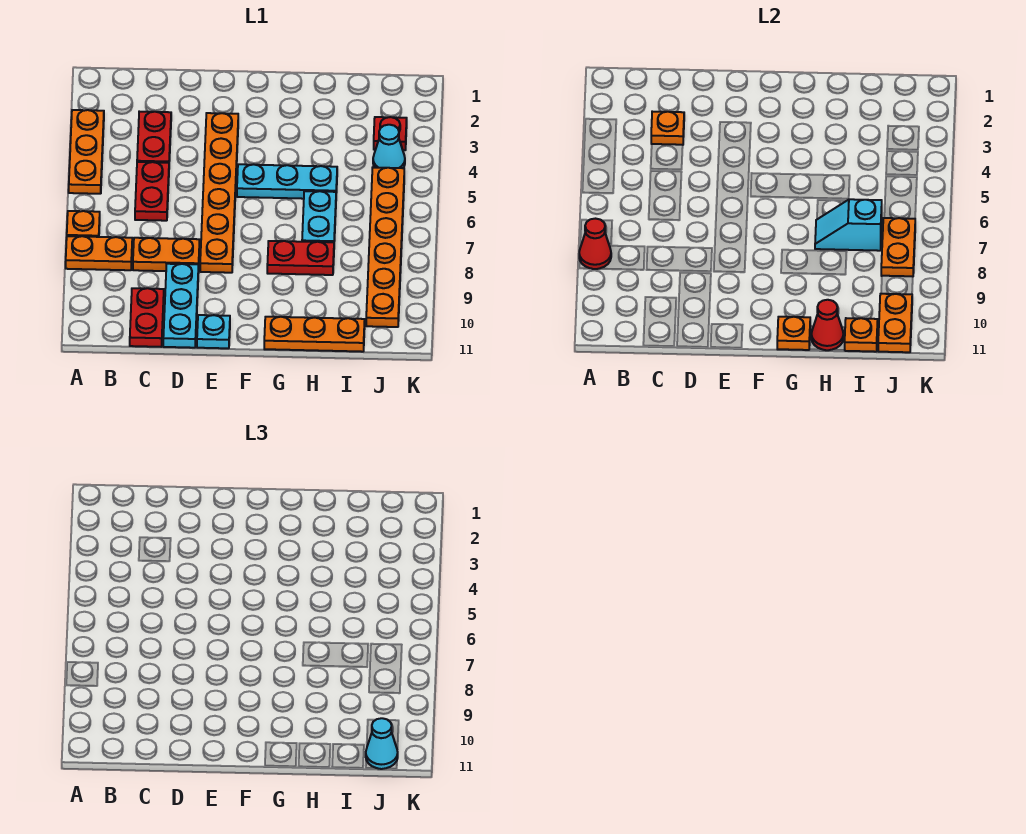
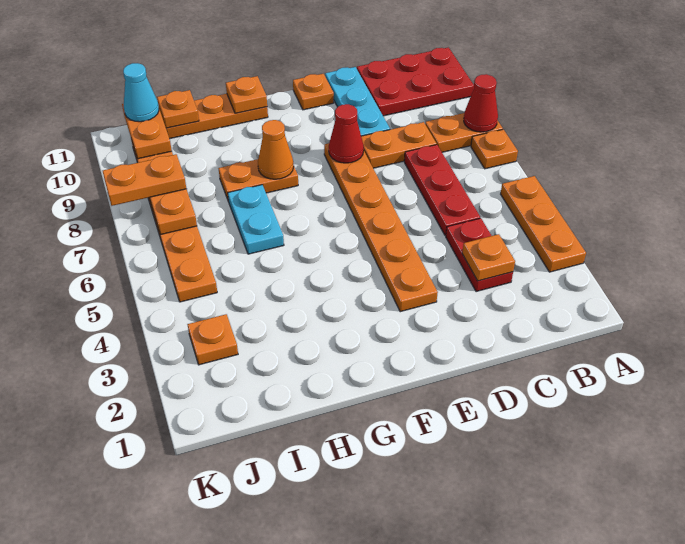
red plate C5:C6 level 1 -> red plate C5:C7 level 1
red plate C10:C11 level 1 -> red plate A10:C11 level 1
cyan plate E11 level 1 -> orange plate E11 level 1
cyan plate F5:H5 level 1 -> none
red plate G8:H8 level 1 -> orange plate G8:H8 level 1
none -> orange cone G8 level 2
cyan slope H7:I7 level 2 top I -> none
red cone H11 level 2 -> red cone E8 level 2
red plate J3 level 1 -> orange plate J3 level 1
cyan cone J4 level 1 -> none
none -> orange plate J8:K8 level 3

